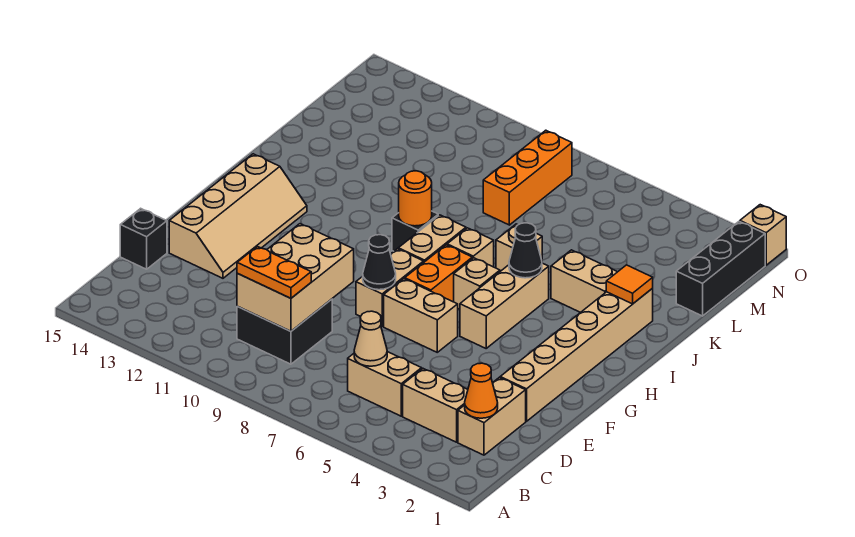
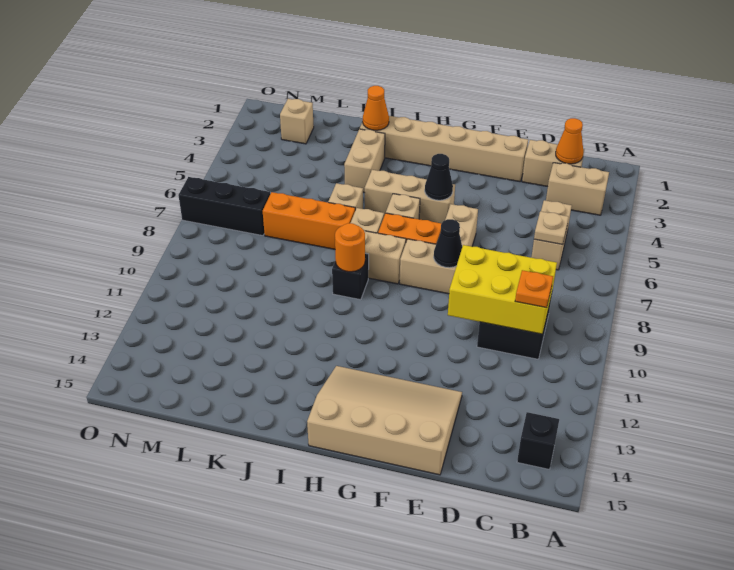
tan brick C3:C4 level 1 -> tan brick B3:C3 level 1
tan cone C6 level 2 -> tan plate C6 level 2
tan brick C9:E10 level 2 -> yellow brick C9:E10 level 2
orange plate C9:C10 level 3 -> orange plate C10 level 3
black brick D15 level 1 -> black brick B14 level 1
tan slope E13:H14 level 1 top 14 -> tan slope E13:H15 level 1 top 15
black cone I5 level 2 -> black cone G5 level 2
orange tile J2 level 2 -> orange cone J2 level 2
black brick L1:N1 level 1 -> black brick M7:O7 level 1
orange brick L8:N8 level 1 -> orange brick J7:L7 level 1
tan brick O1 level 1 -> tan brick M2 level 1

